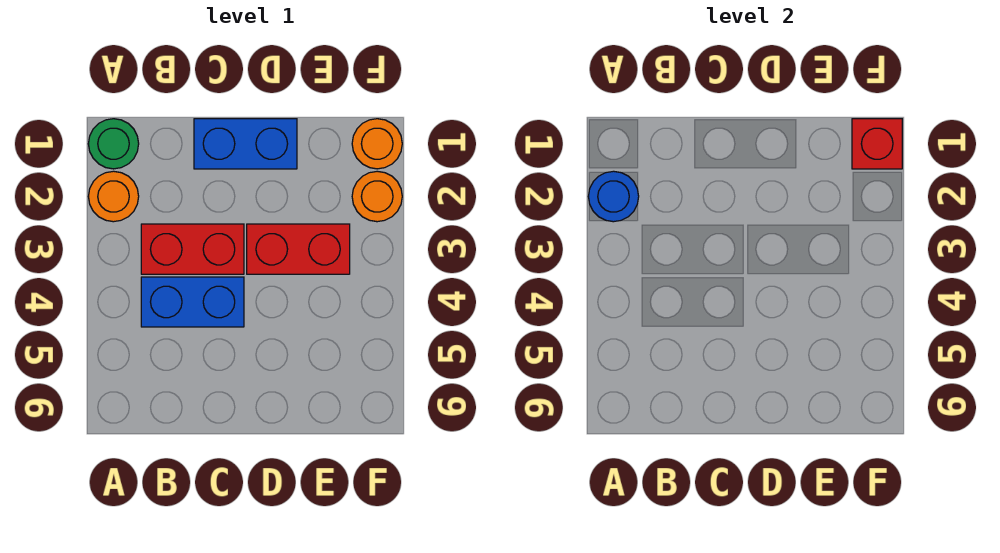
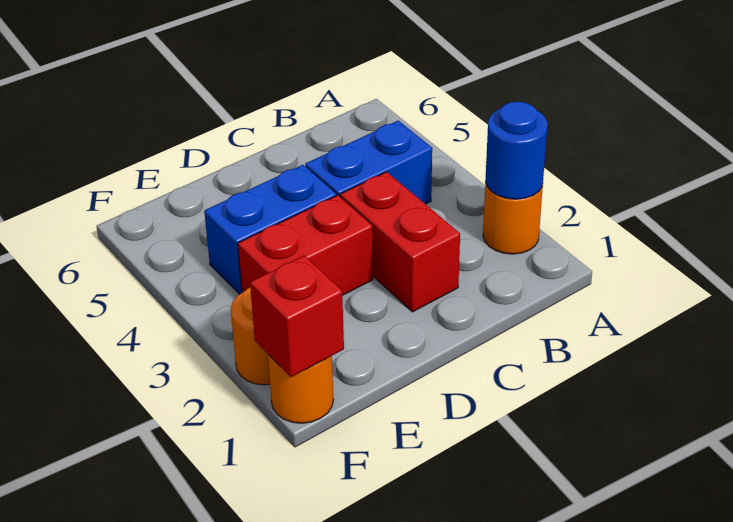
green round brick A1 level 1 -> none
red brick B3:C3 level 1 -> red brick C2:C3 level 1
blue brick C1:D1 level 1 -> blue brick D4:E4 level 1

